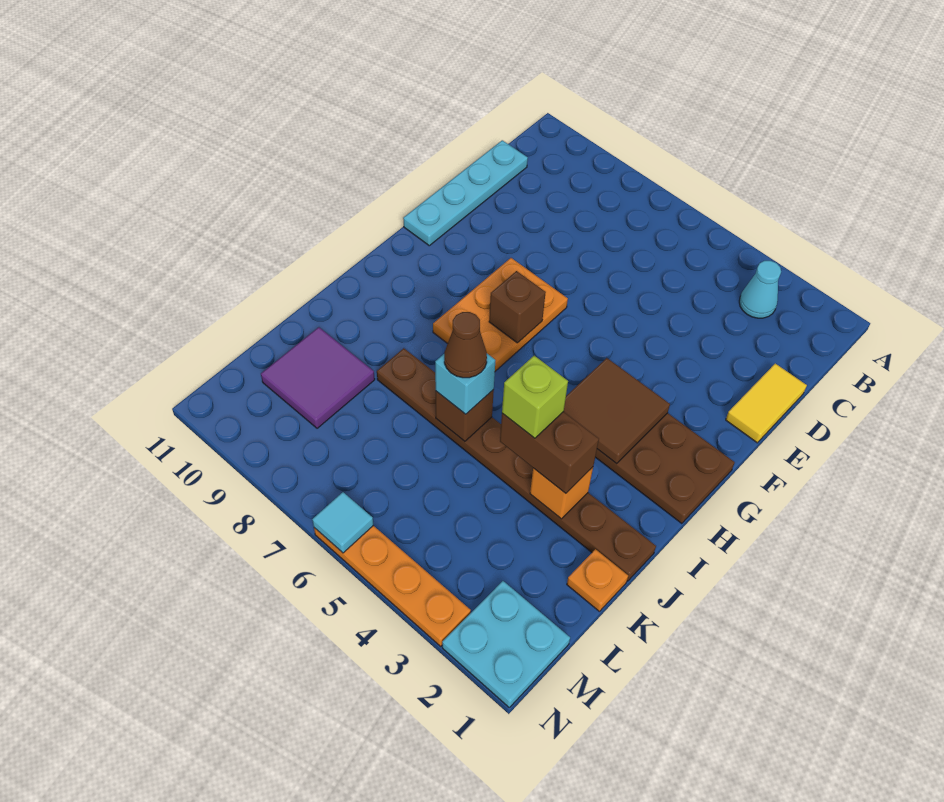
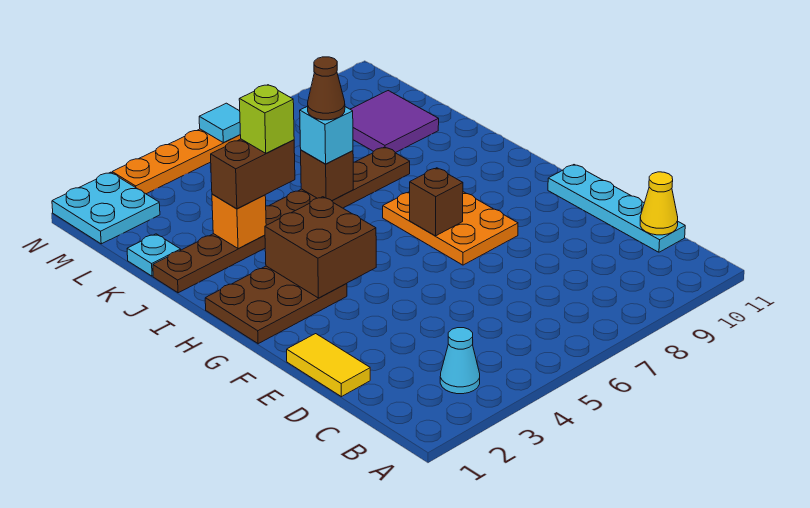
none -> yellow cone C11 level 2
brown tile G3:H4 level 2 -> brown brick G3:H4 level 2
orange plate K1 level 1 -> cyan plate K1 level 1

